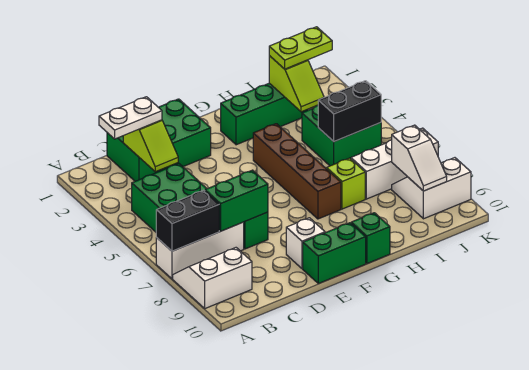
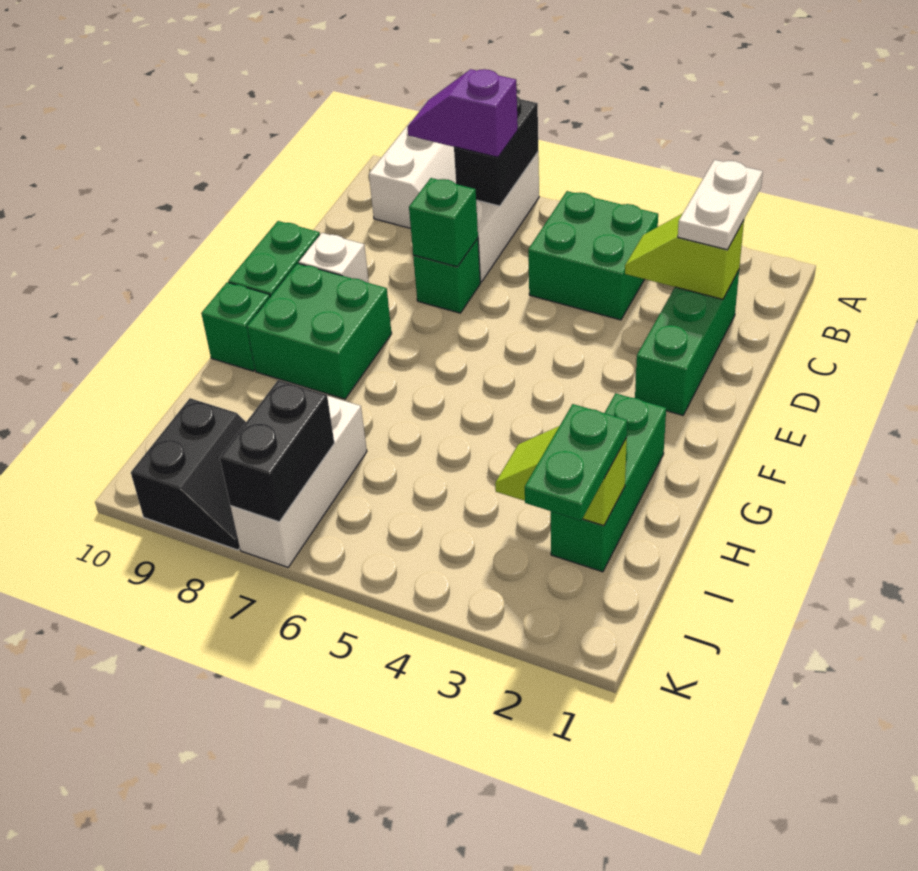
none -> purple slope B7:B8 level 3 top 7
green brick C1:E2 level 1 -> green brick C2:E2 level 1
green brick C7:D7 level 2 -> green brick D7 level 2
brown brick G4:G7 level 1 -> none
lime brick H7 level 1 -> none
lime plate I2:J2 level 3 -> green plate I2:J2 level 3
green brick I4:J5 level 1 -> green brick F8:G9 level 1
black brick I5:J5 level 2 -> black brick J7:K7 level 2
white slope J8:K9 level 1 top 9 -> black slope J8:K9 level 1 top 9
white slope J8:J9 level 2 top 8 -> none

